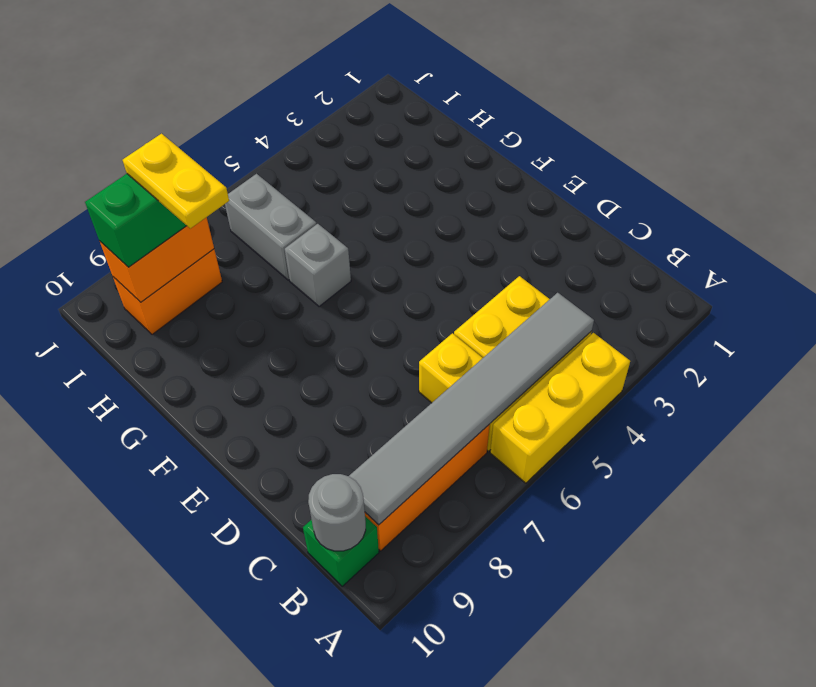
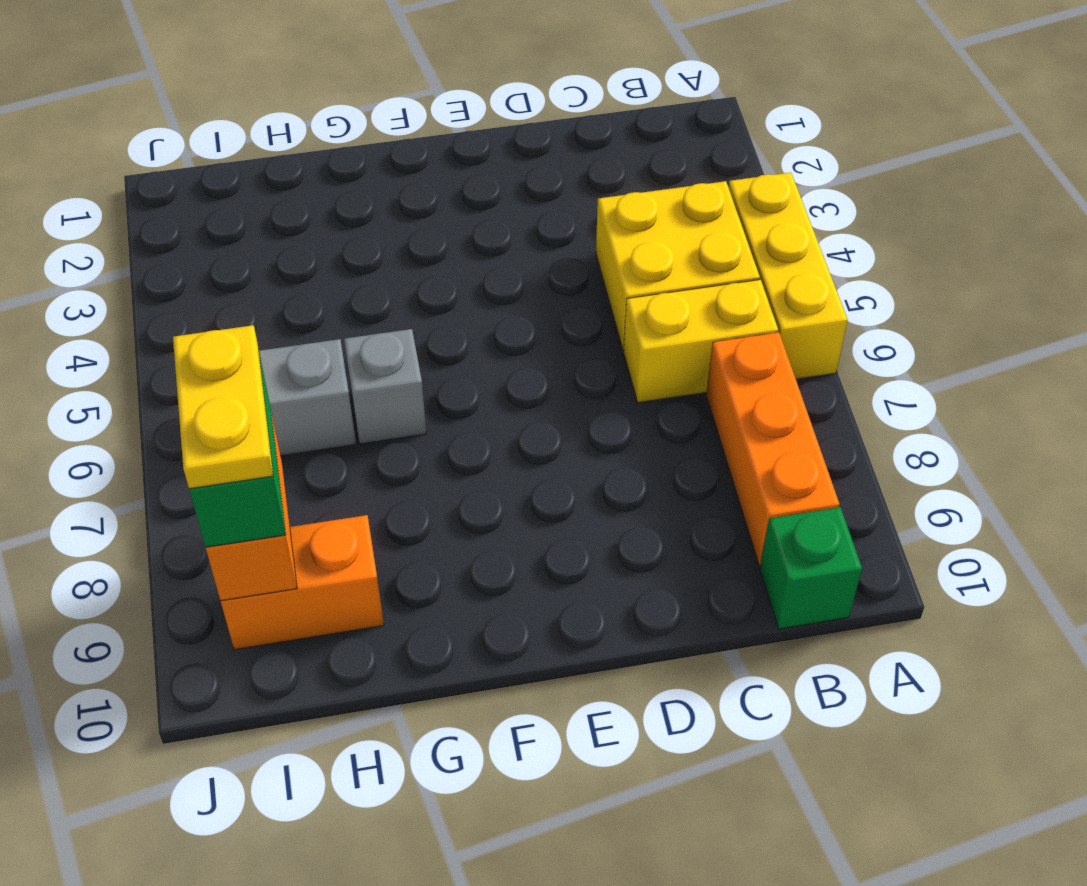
grey tile B4:B9 level 2 -> none
grey round brick B10 level 2 -> none
yellow plate H8:I8 level 4 -> yellow plate I8:I9 level 4
orange brick I8:I9 level 1 -> orange brick H9:I9 level 1

